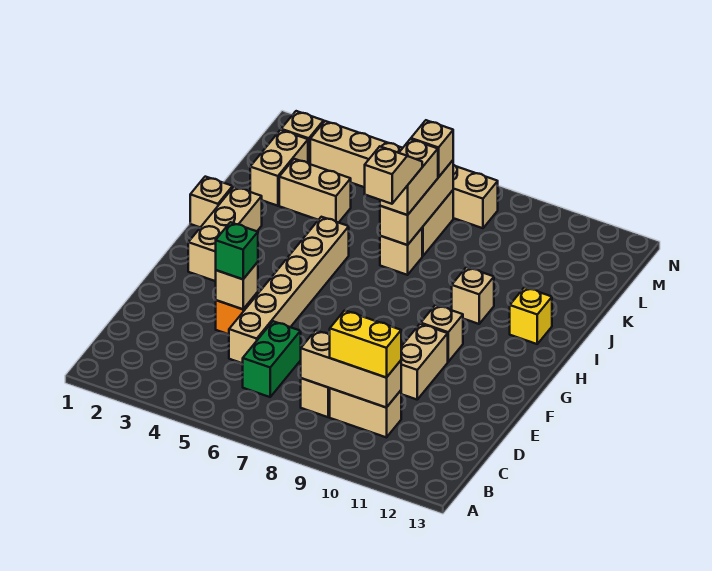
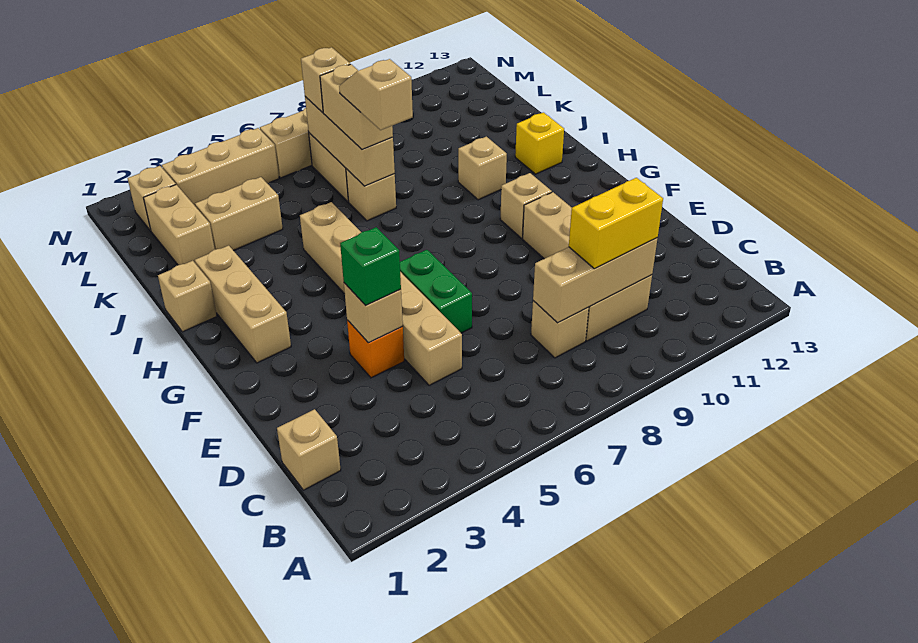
none -> tan brick C1 level 1
green brick C6:D6 level 1 -> green brick E6:F6 level 1

